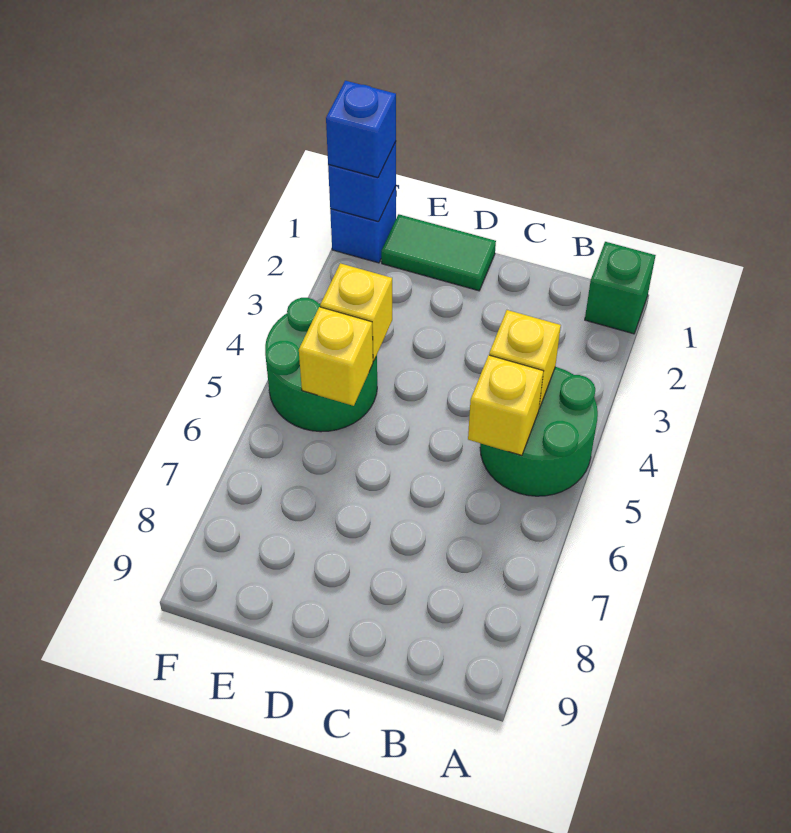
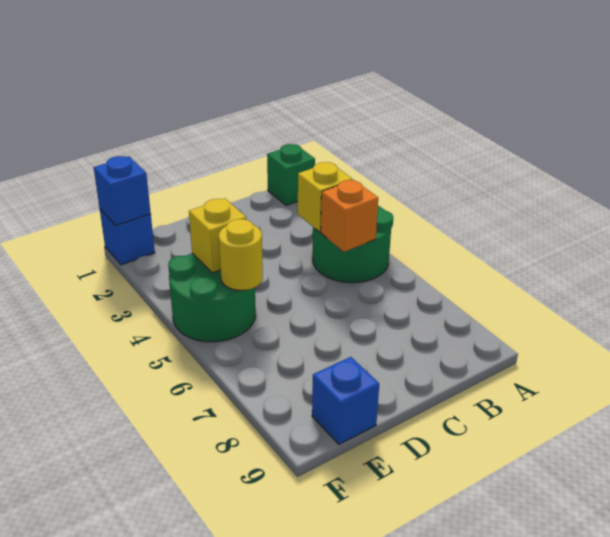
yellow brick B5 level 2 -> orange brick B5 level 2
green tile D1:E1 level 1 -> none
yellow brick E5 level 2 -> yellow round brick E5 level 2
blue brick F1 level 3 -> blue brick E9 level 1

